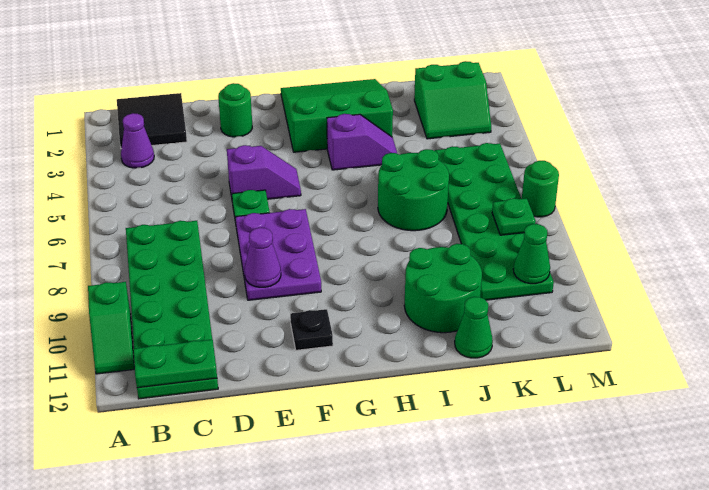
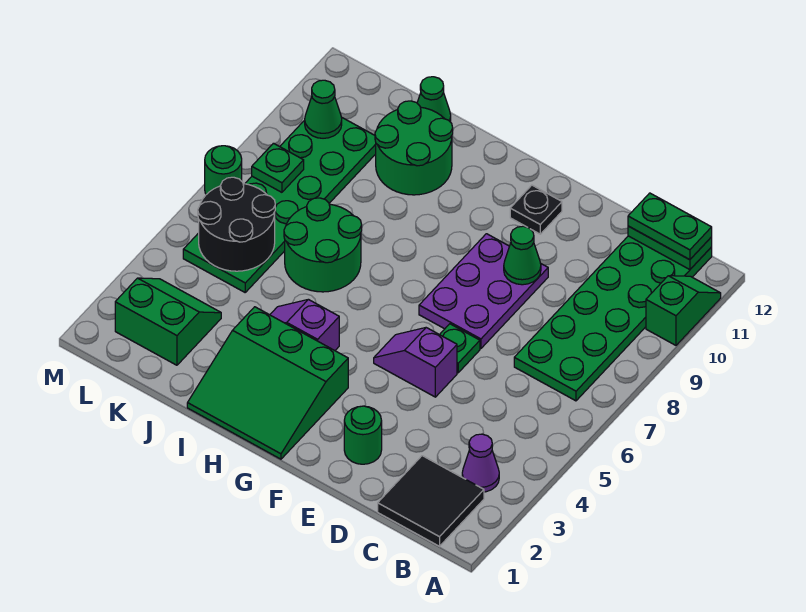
none -> green plate B12:C12 level 3
purple cone E9 level 2 -> green cone E9 level 2
none -> black round brick K5:L6 level 2

